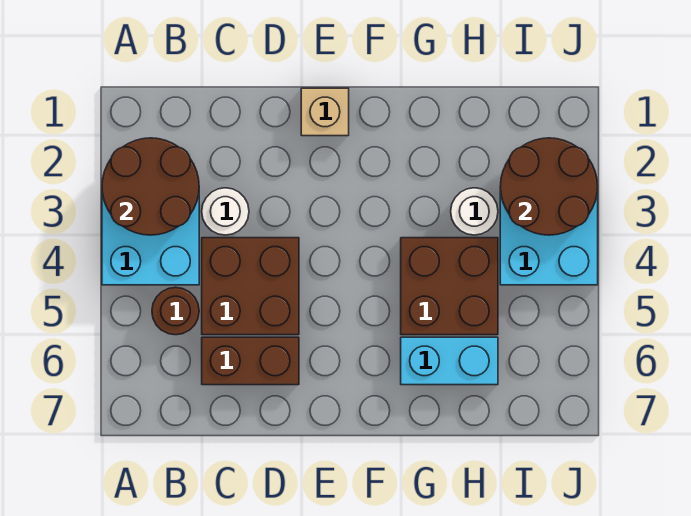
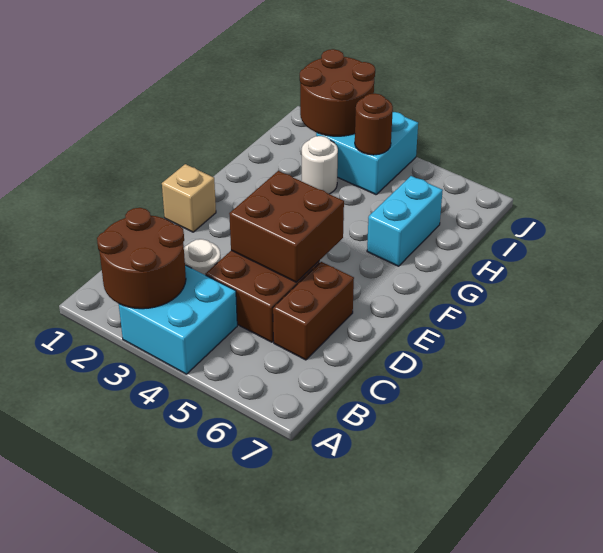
brown round brick B5 level 1 -> brown round brick I4 level 2
brown brick G4:H5 level 1 -> brown brick D4:E5 level 2

